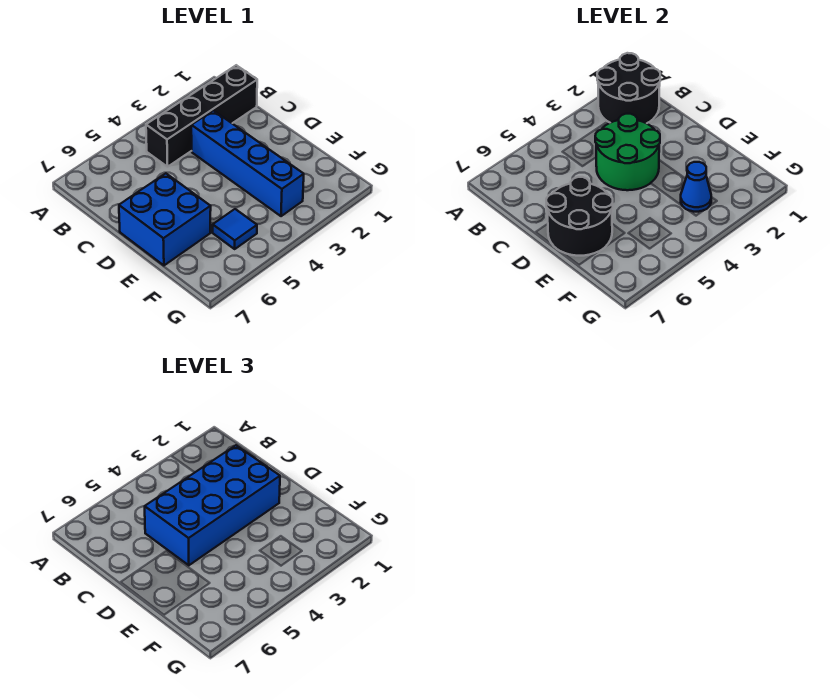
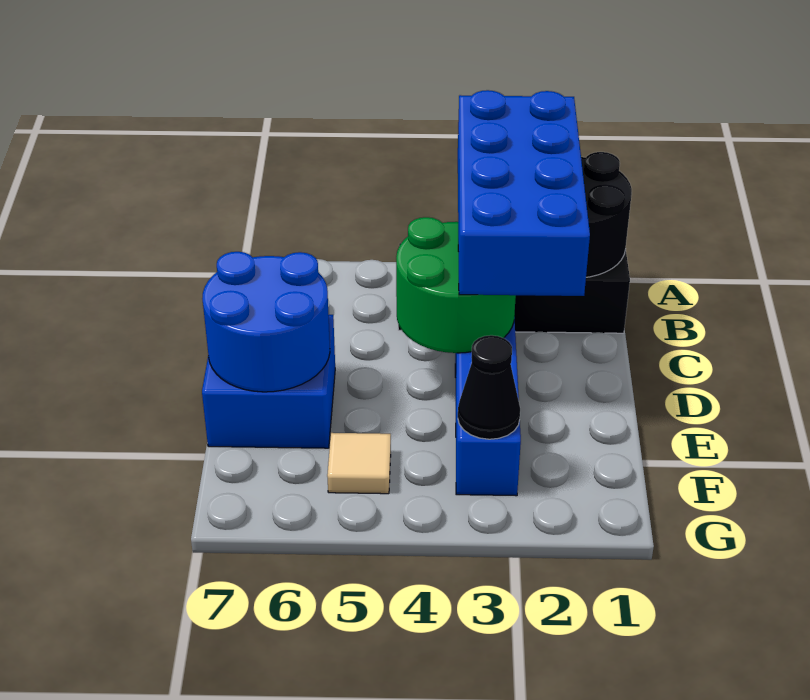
blue brick C2:D5 level 3 -> blue brick A2:D3 level 3
black round brick D6:E7 level 2 -> blue round brick D6:E7 level 2
blue cone F3 level 2 -> black cone F3 level 2
blue tile F5 level 1 -> tan tile F5 level 1

